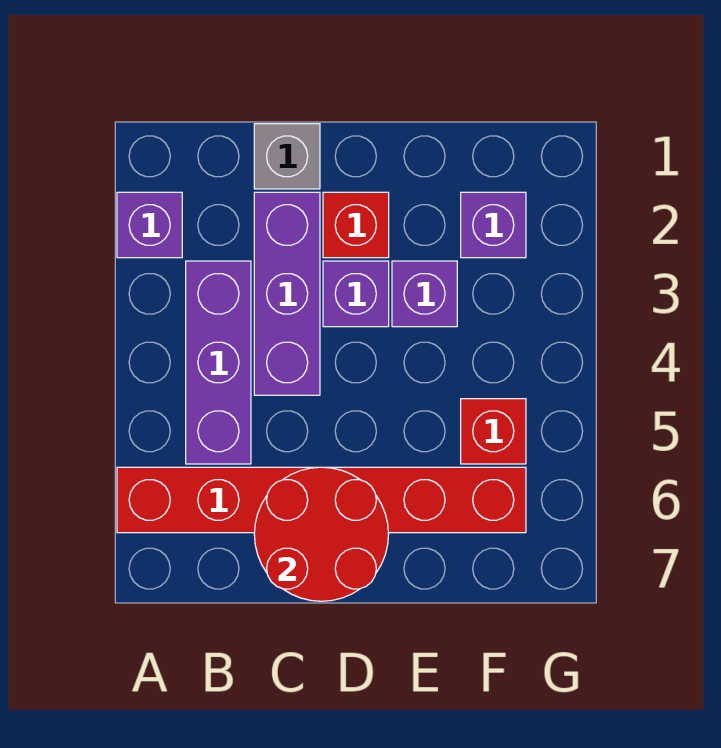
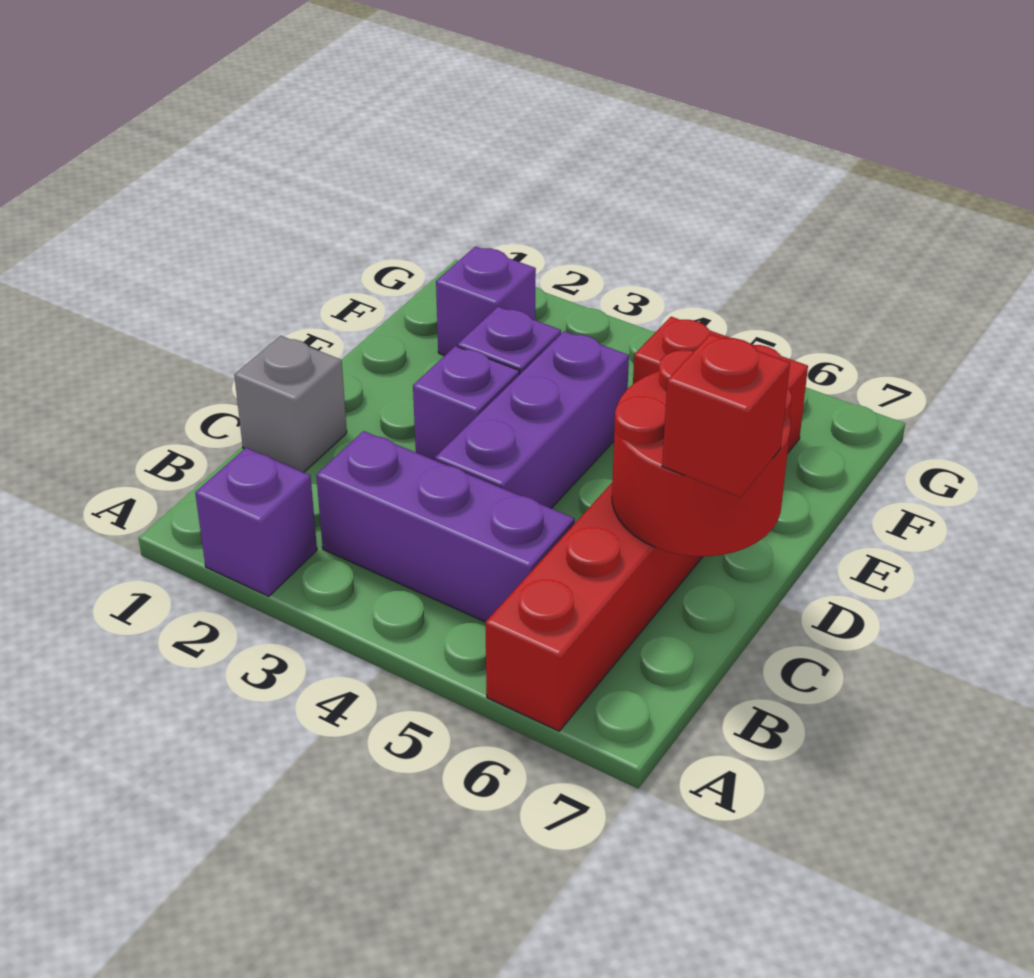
purple brick C2:C4 level 1 -> purple brick C4:E4 level 1
red brick D2 level 1 -> red brick C7 level 3

